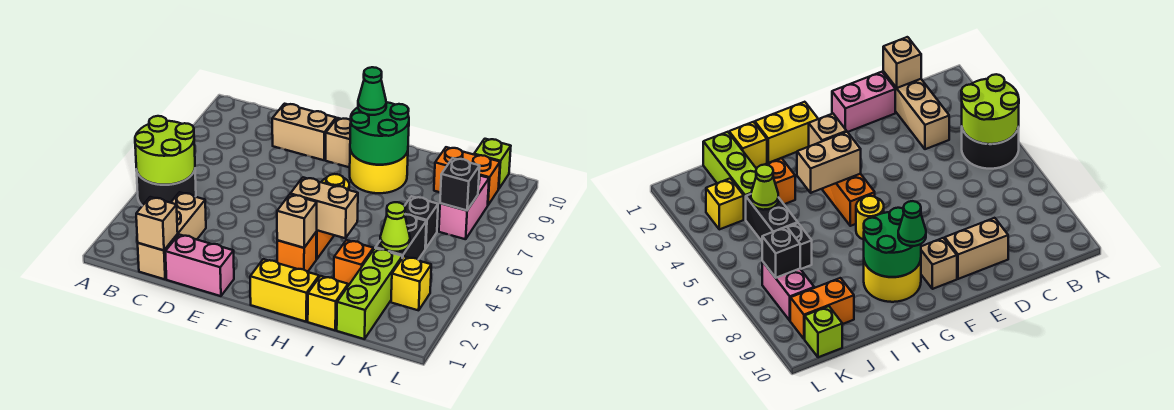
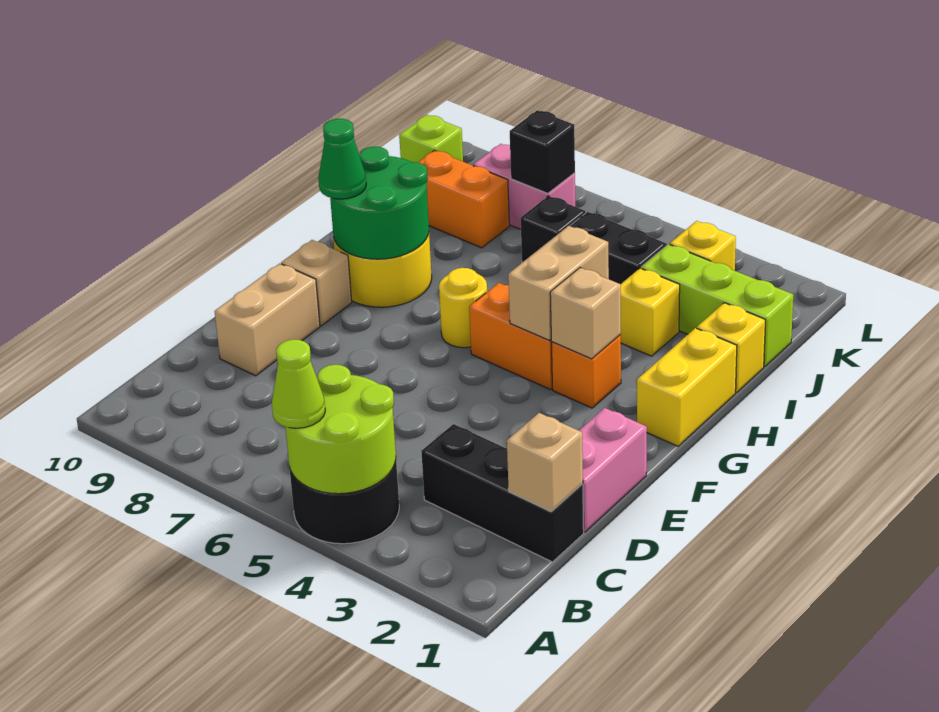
tan brick C1:C3 level 1 -> black brick C1:C3 level 1
orange brick I3 level 1 -> yellow brick I3 level 1
lime cone J4 level 2 -> lime cone A5 level 3
orange brick J9:K9 level 1 -> orange brick J8:J9 level 1

